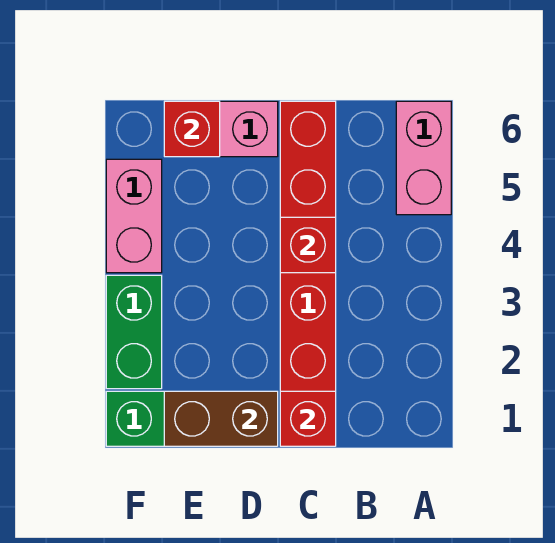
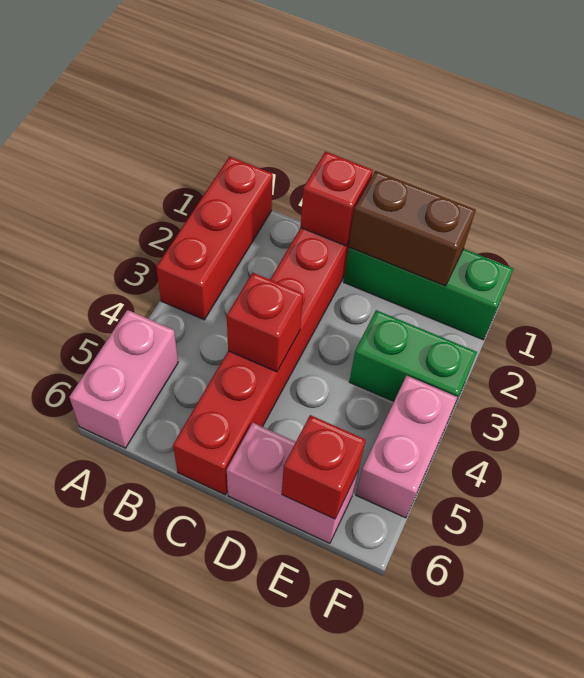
none -> red brick A1:A3 level 1
green brick F2:F3 level 1 -> green brick E3:F3 level 1

